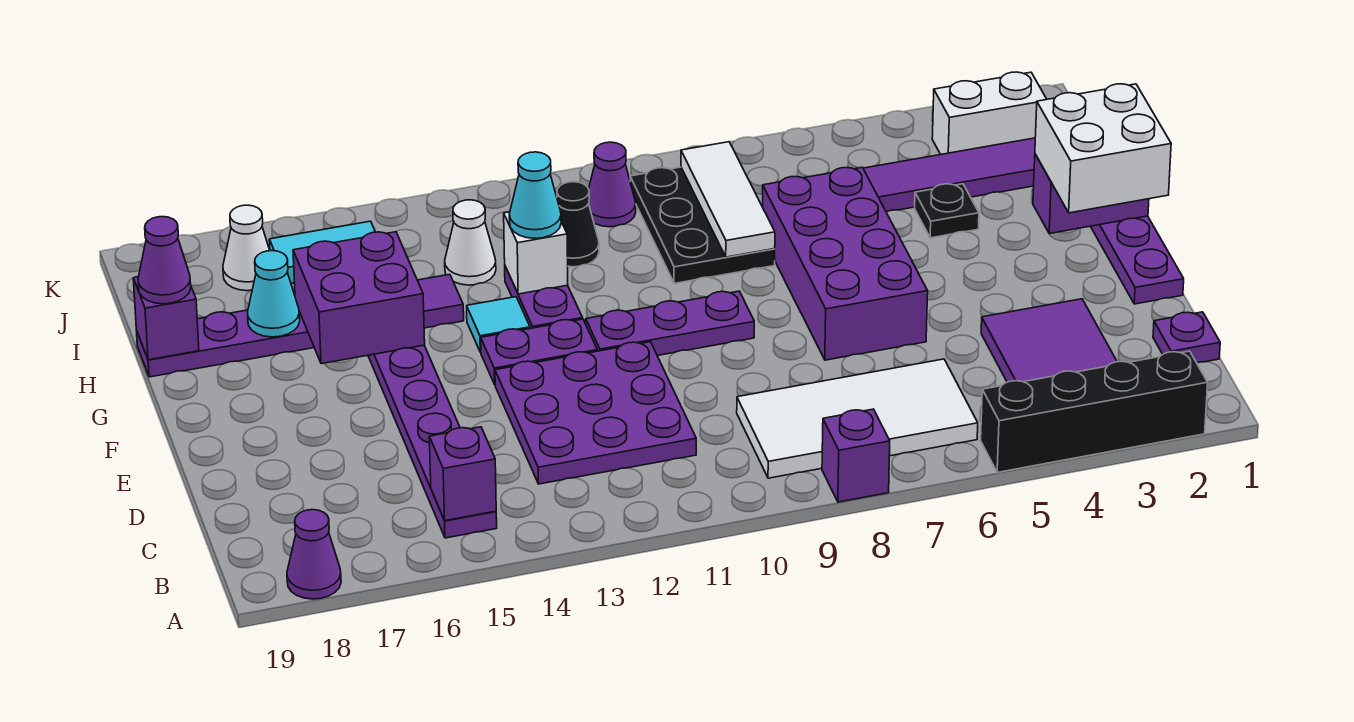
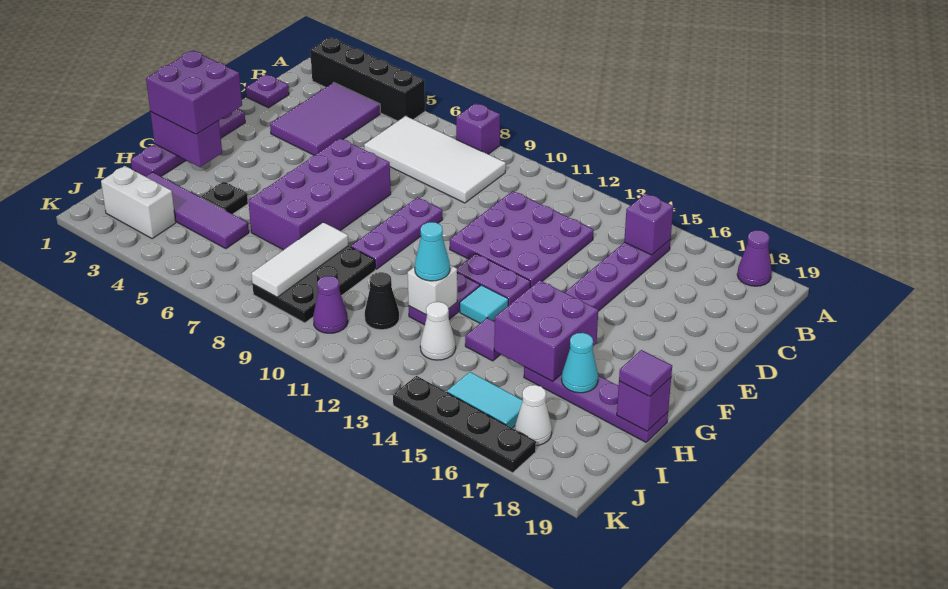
white brick F1:G2 level 3 -> purple brick F1:G2 level 3
purple plate F9:F11 level 1 -> purple plate E9:G9 level 1
purple cone H19 level 3 -> purple tile H19 level 3
none -> black plate K14:K17 level 1

